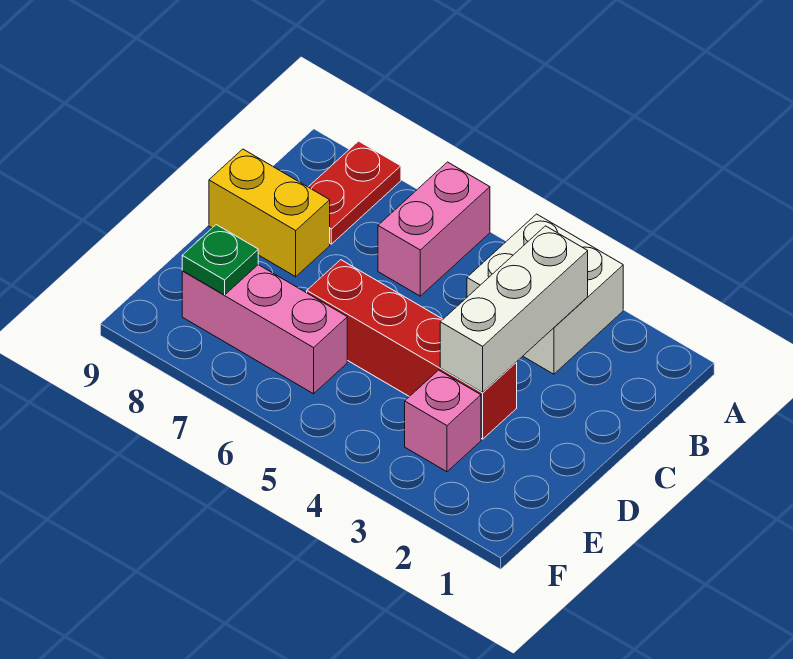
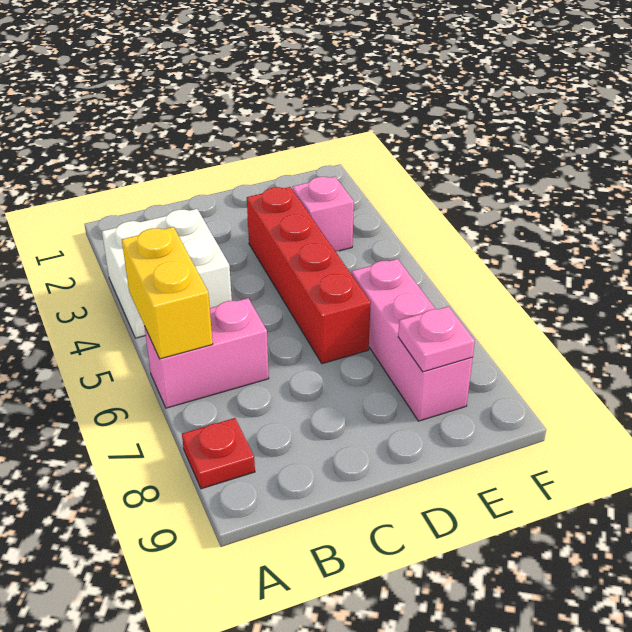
red plate A8:B8 level 1 -> red plate A8 level 1
white brick B3:D3 level 2 -> none
yellow brick C8:C9 level 1 -> yellow brick A5:A6 level 2
green plate E8 level 2 -> pink plate E8 level 2

